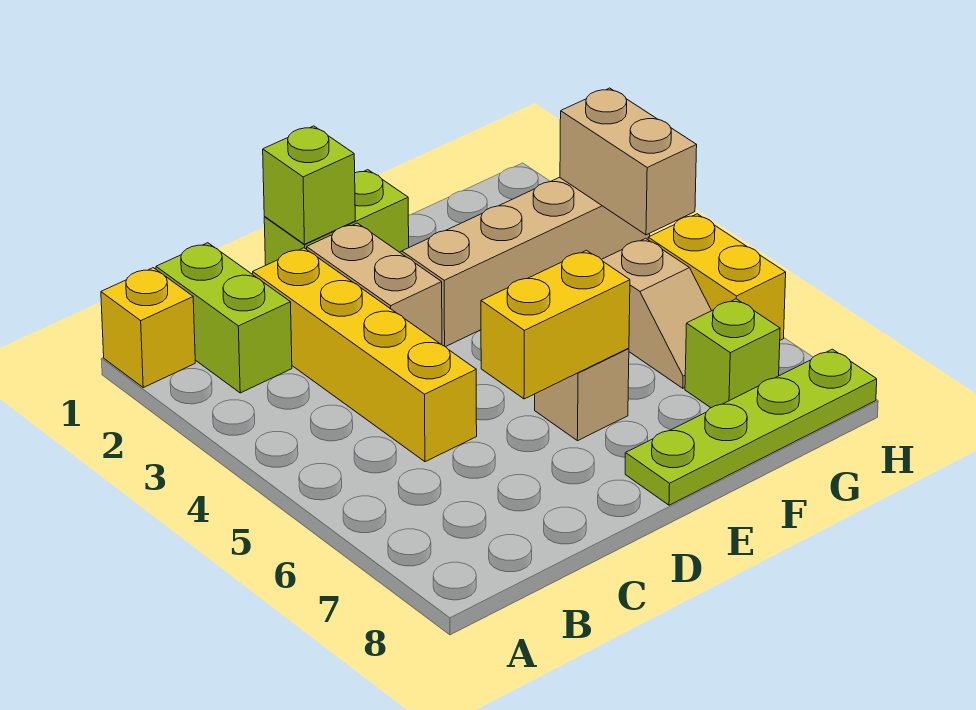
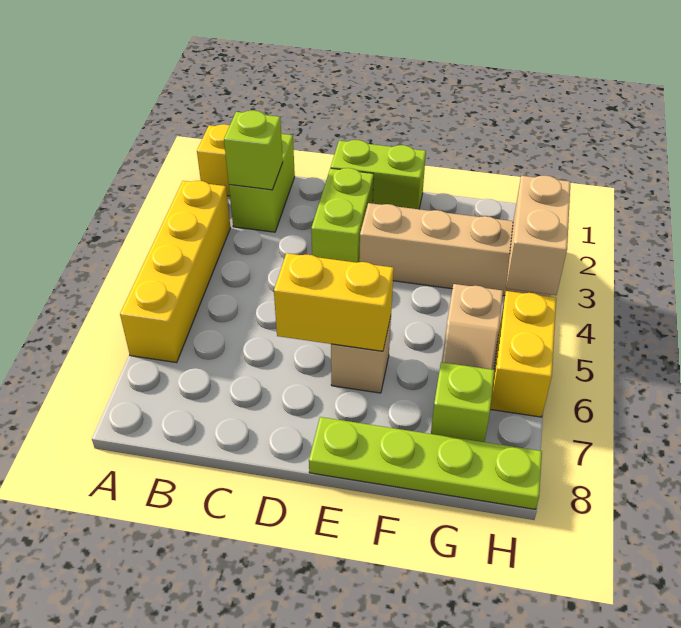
yellow brick C2:C5 level 1 -> yellow brick A3:A6 level 1
lime brick D1 level 2 -> lime brick B2 level 2
tan brick D2:D3 level 1 -> lime brick D2:D3 level 1

